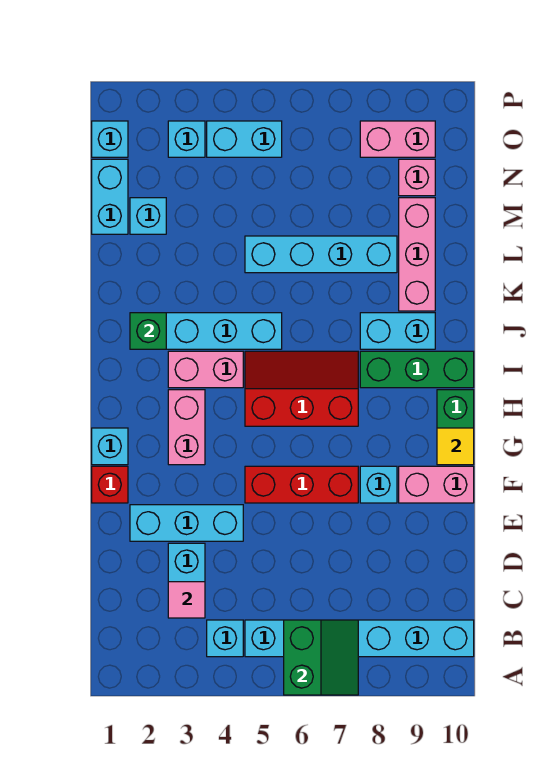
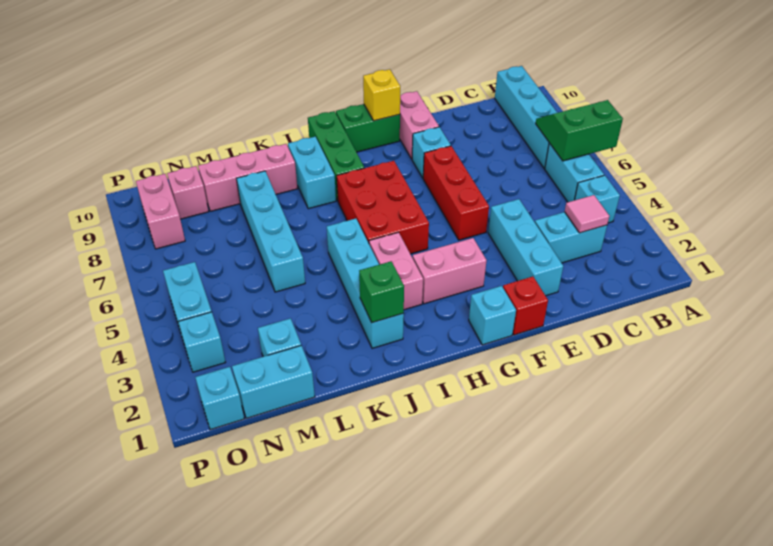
yellow tile G10 level 2 -> yellow brick G10 level 2
red slope H5:I7 level 1 top H -> red brick H5:I7 level 1

